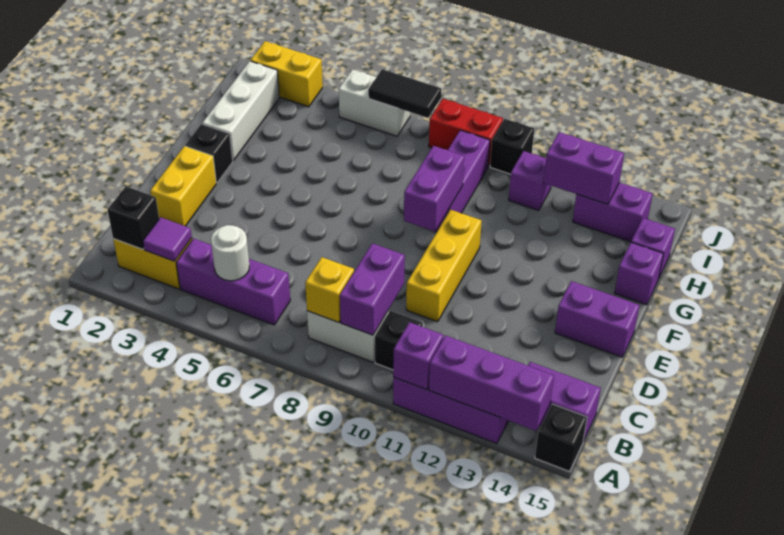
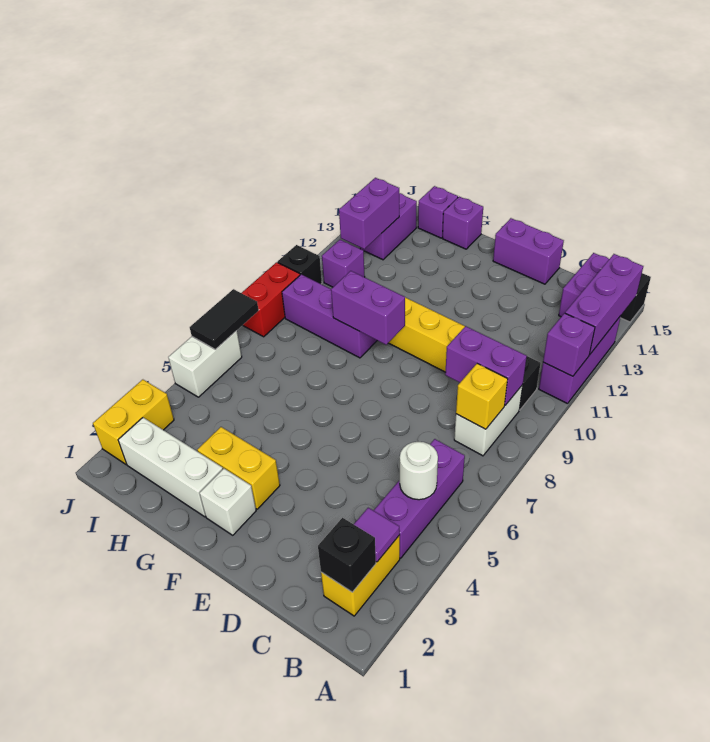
yellow brick D2:E2 level 1 -> yellow brick F3:G3 level 1
purple brick E14:E15 level 1 -> purple brick D15:E15 level 1
black brick F2 level 1 -> white brick F2 level 1

